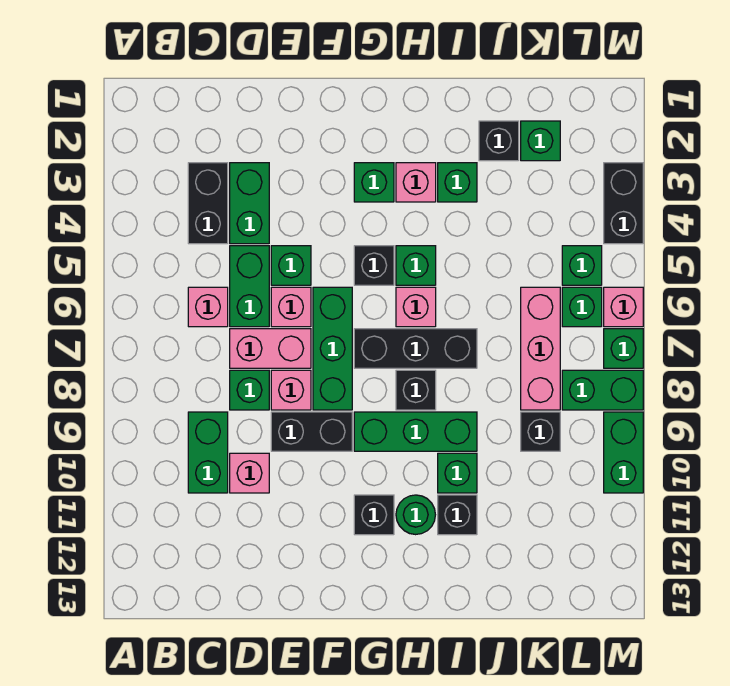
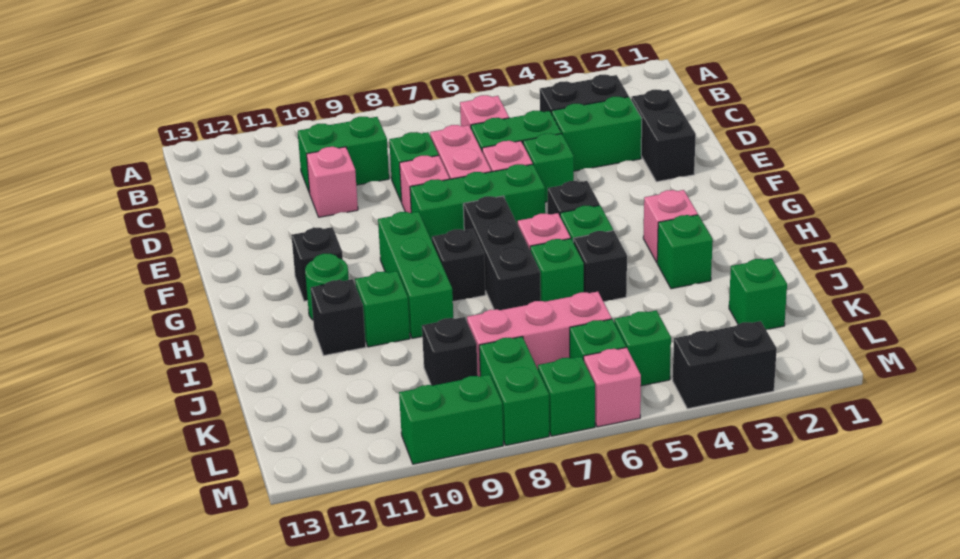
black brick E9:F9 level 1 -> black brick D2:E2 level 1
green brick G3 level 1 -> green brick I6 level 1
black brick J2 level 1 -> black brick I5 level 1

